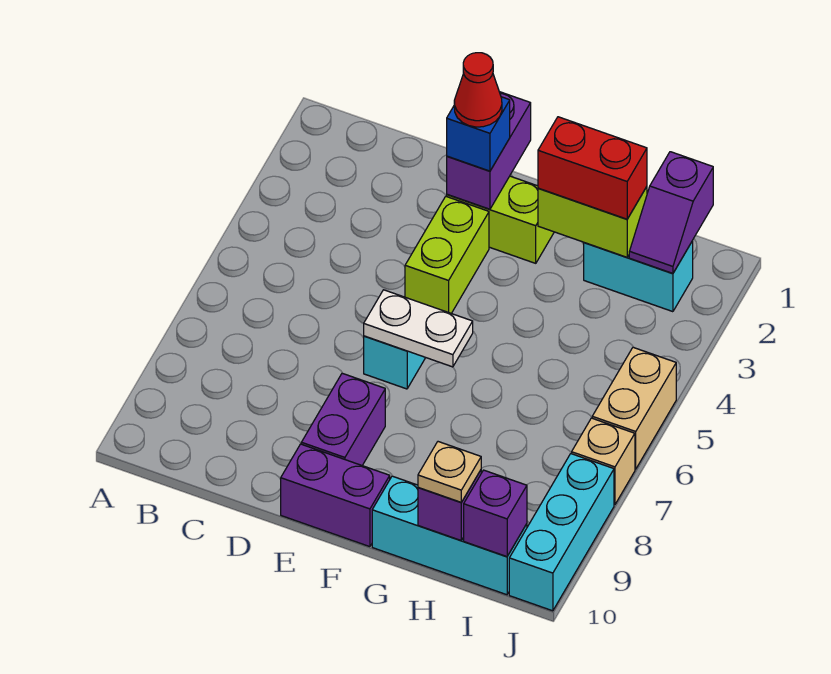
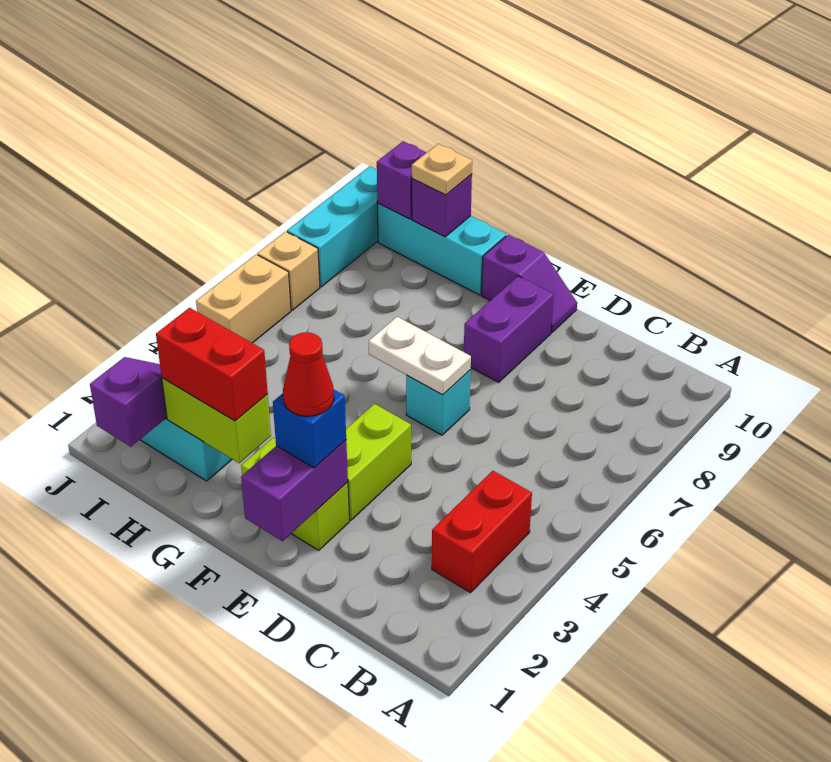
none -> red brick B3:B4 level 1
purple brick E10:F10 level 1 -> purple slope E10:F10 level 1 top F

